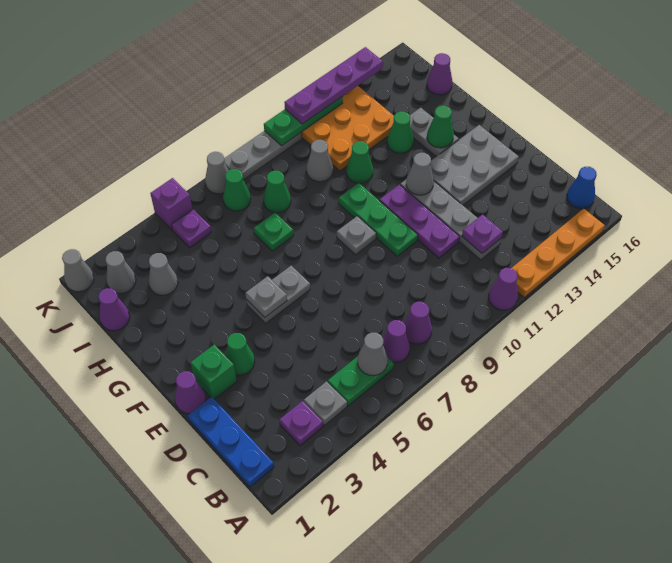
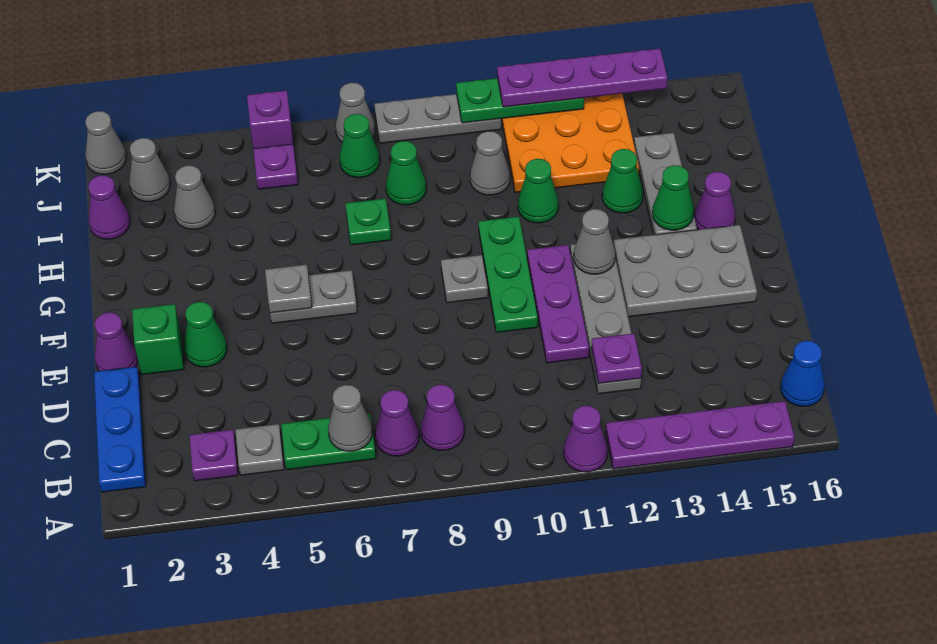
orange plate A12:A15 level 1 -> purple plate A12:A15 level 1
grey plate G14:H14 level 1 -> grey plate G14:I14 level 1
purple cone I16 level 1 -> purple cone G15 level 1

